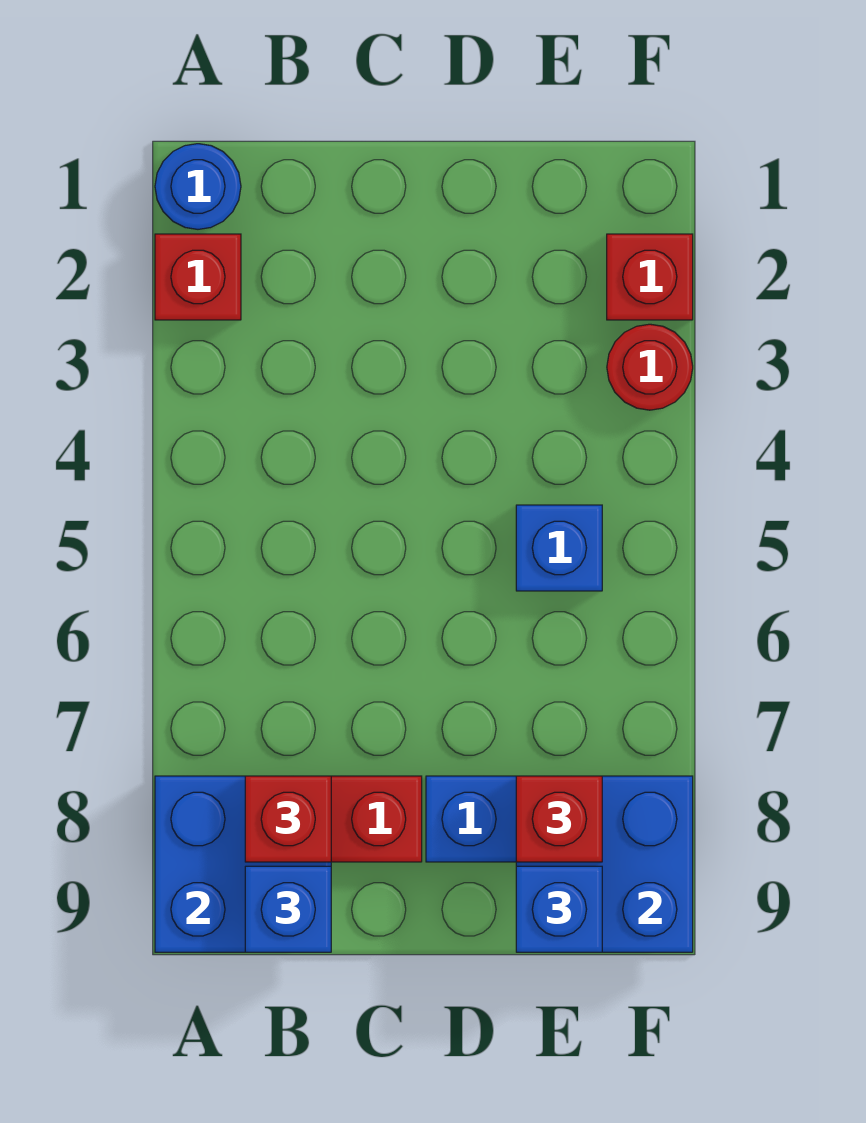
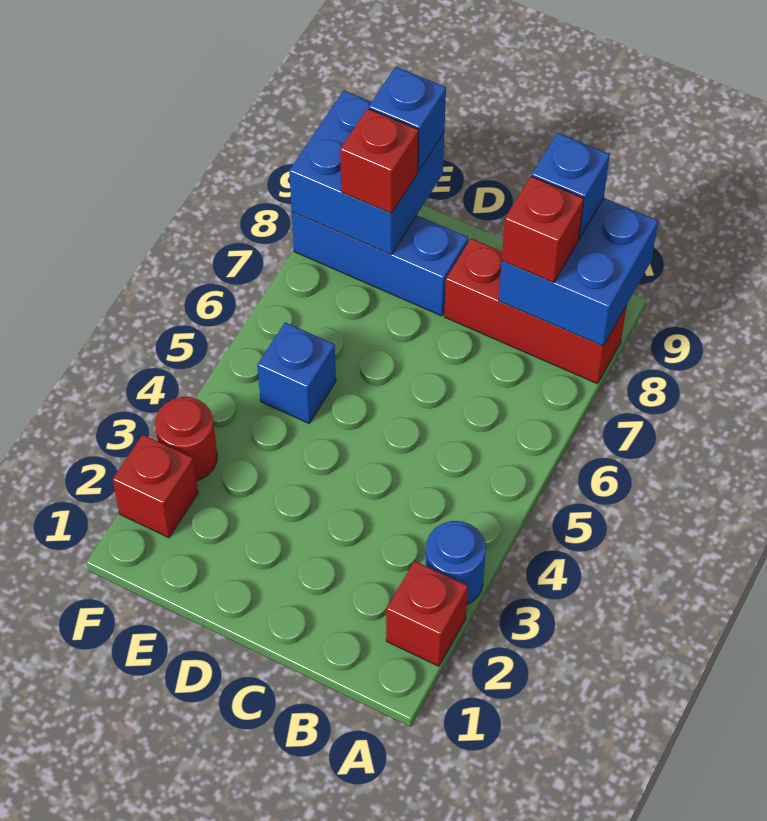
blue round brick A1 level 1 -> blue round brick A3 level 1

